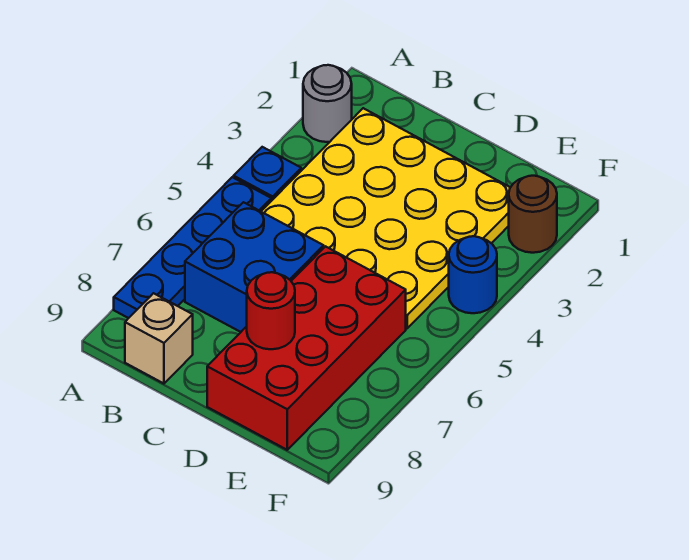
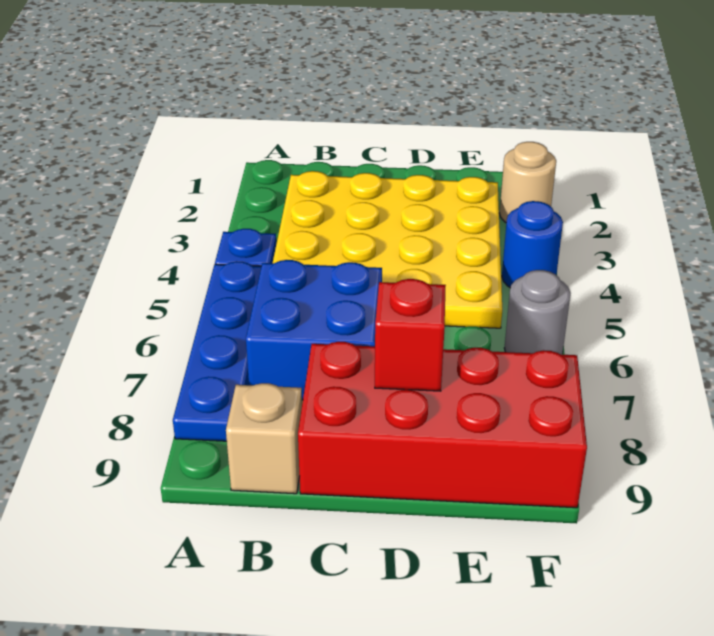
grey round brick A2 level 1 -> grey round brick F6 level 1
red brick D6:E9 level 1 -> red brick C8:F9 level 1
red round brick D8 level 2 -> red brick D8 level 2
brown round brick F2 level 1 -> tan round brick F2 level 1

